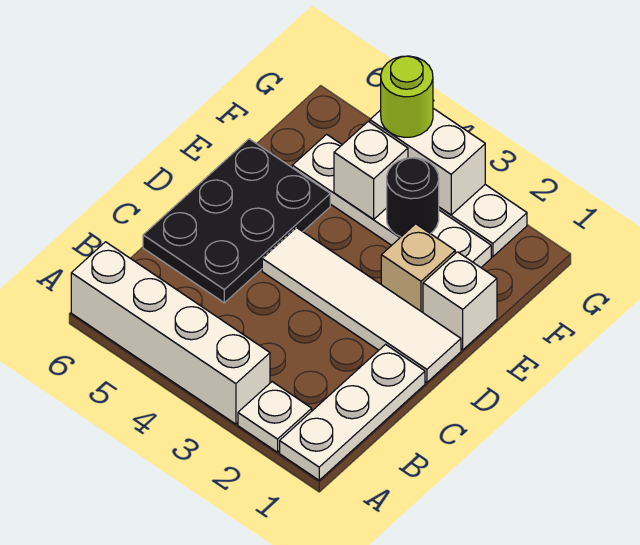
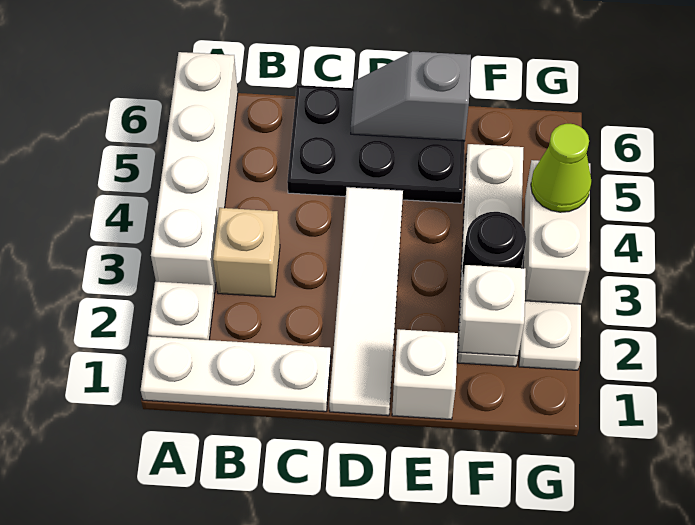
none -> grey slope D6:E6 level 2 top E
tan brick E2 level 1 -> tan brick B3 level 1
white brick F4 level 2 -> white brick F2 level 2
lime round brick G4 level 3 -> lime cone G4 level 3

